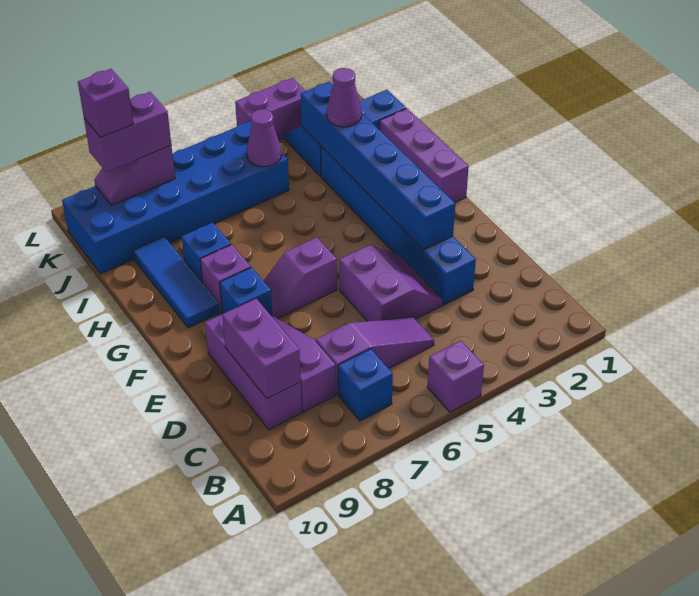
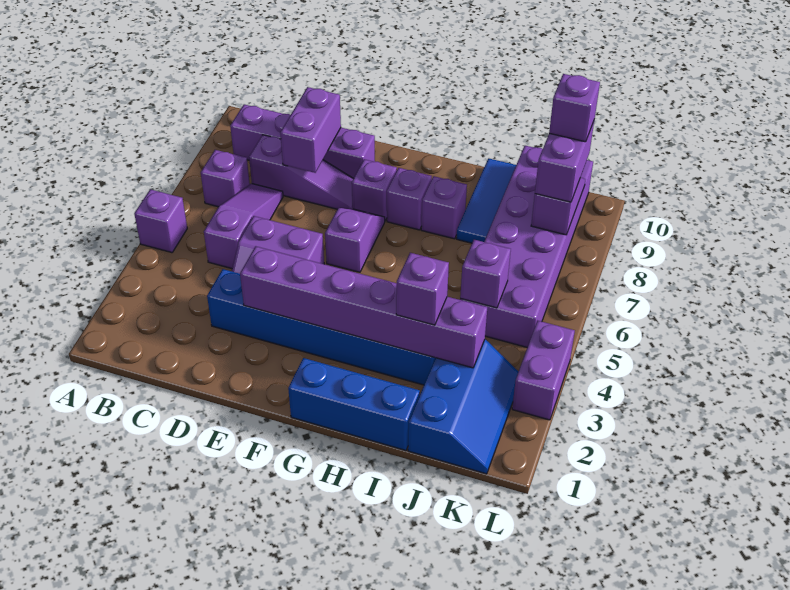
blue brick B7 level 1 -> purple brick B7 level 1
purple slope C5:C7 level 1 top 7 -> purple slope C5:C7 level 1 top 5
purple brick C9:E9 level 1 -> purple brick B9:E9 level 1
purple brick C9:D9 level 2 -> purple brick D8:D9 level 2
blue brick E3:J3 level 2 -> purple brick E3:J3 level 2
blue brick F8 level 1 -> purple brick F8 level 1
purple brick G1:I1 level 1 -> blue brick G1:I1 level 1
blue tile G9:I9 level 1 -> blue tile I8:I10 level 1
blue brick H8 level 1 -> purple brick H8 level 1
purple cone I3 level 3 -> purple brick I3 level 3
blue brick J5:K10 level 1 -> purple brick J5:K10 level 1
purple cone J5 level 2 -> purple brick J5 level 2

